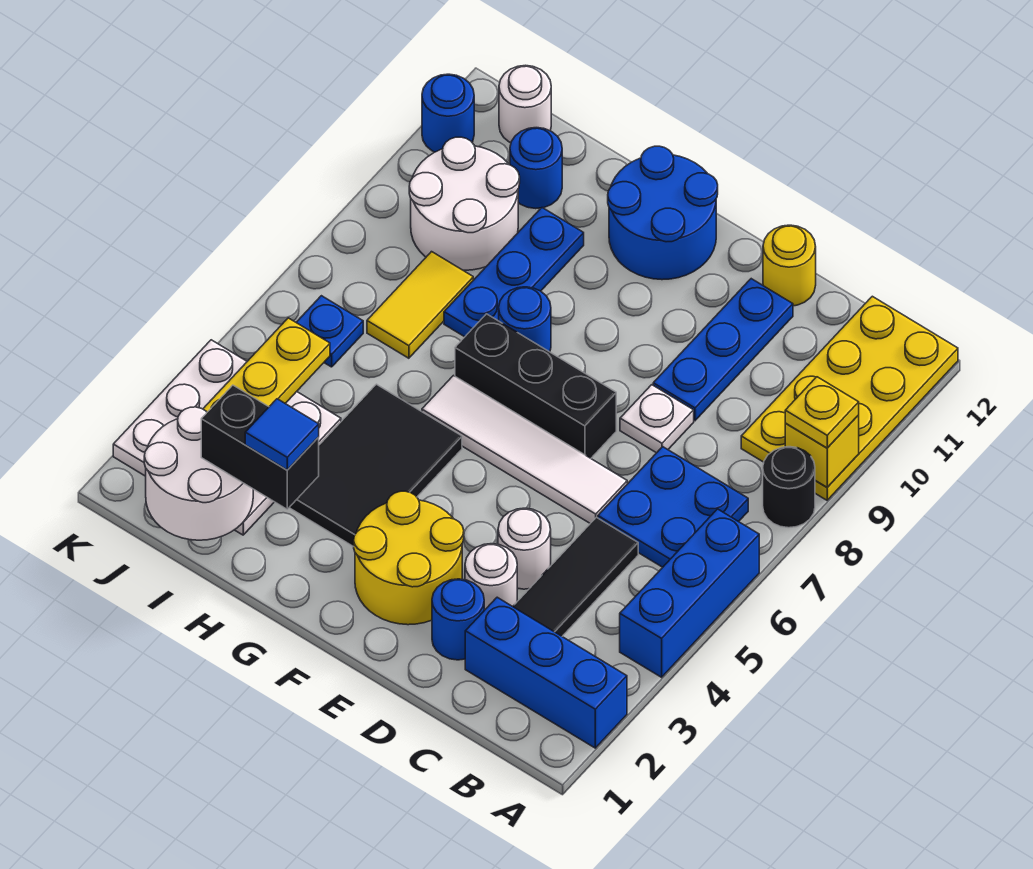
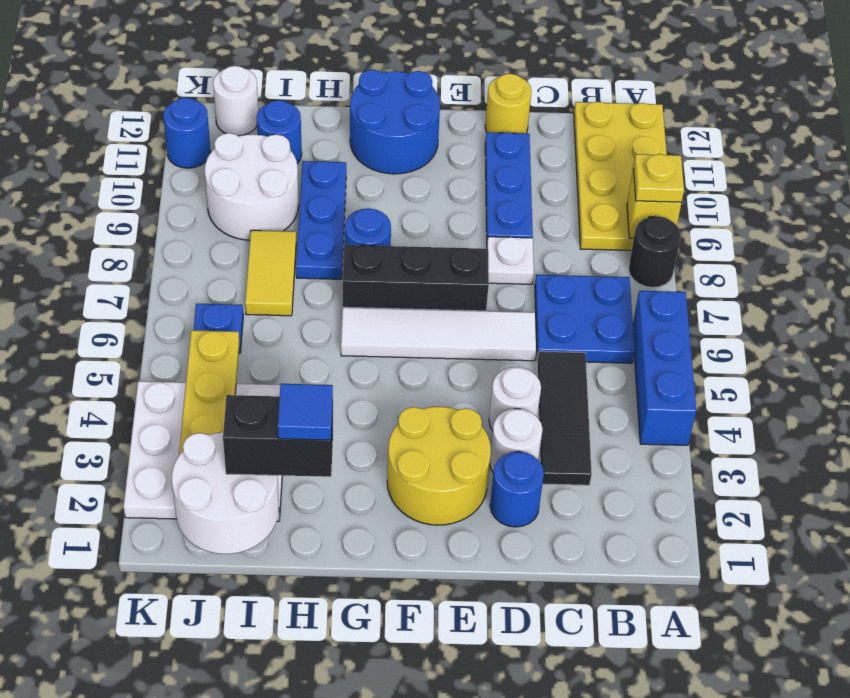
blue brick A2:C2 level 1 -> none
black tile G3:H5 level 1 -> none

